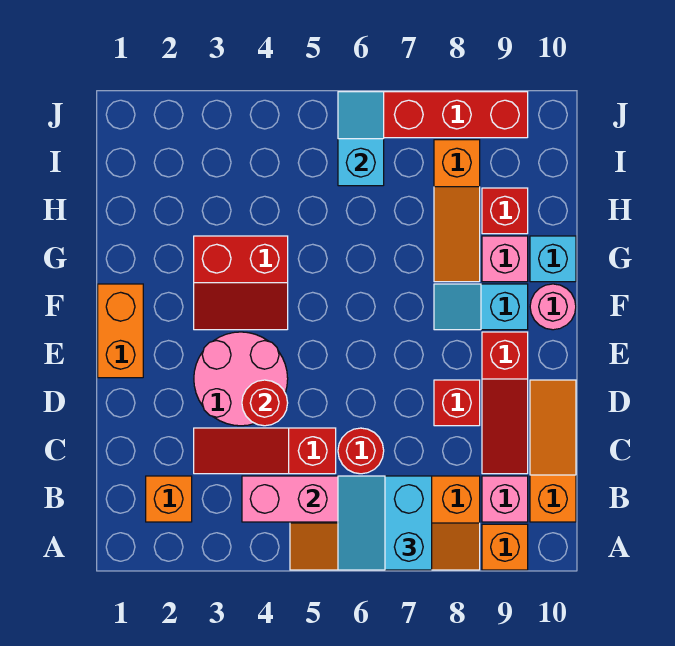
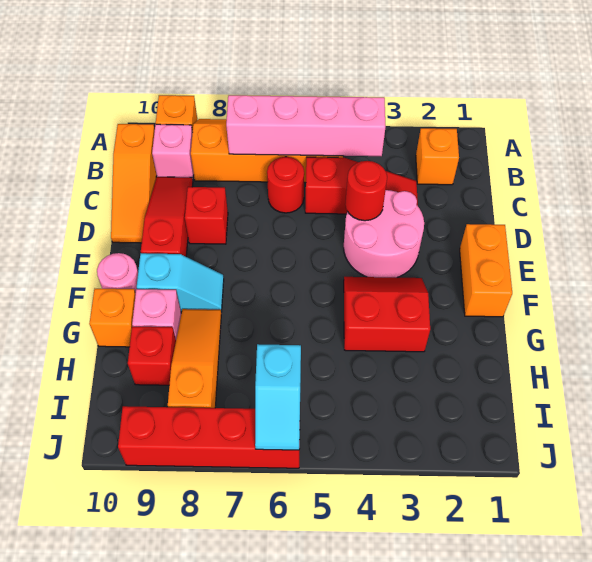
cyan slope A6:B7 level 3 top 7 -> none
cyan brick G10 level 1 -> orange brick G10 level 1

